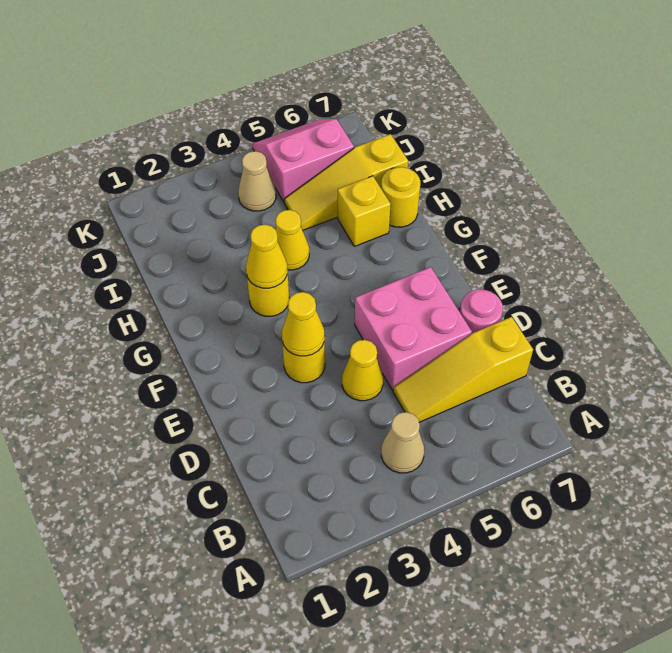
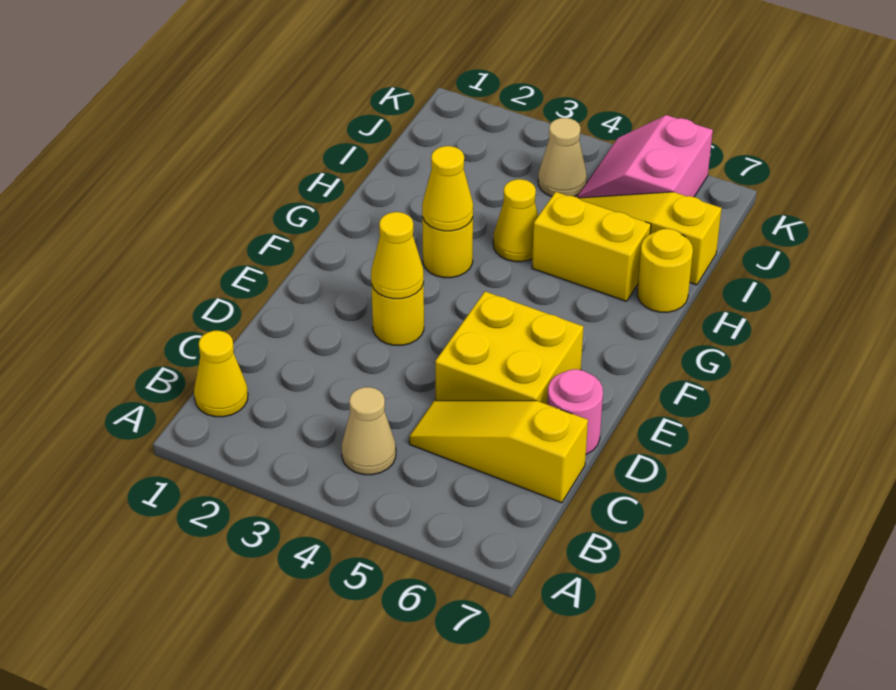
yellow cone D4 level 1 -> yellow cone B1 level 1
pink brick D5:E6 level 1 -> yellow brick D5:E6 level 1
yellow brick H6 level 1 -> yellow brick H5:H6 level 1
pink slope J5:K6 level 1 top J -> pink slope J5:K6 level 1 top 6

